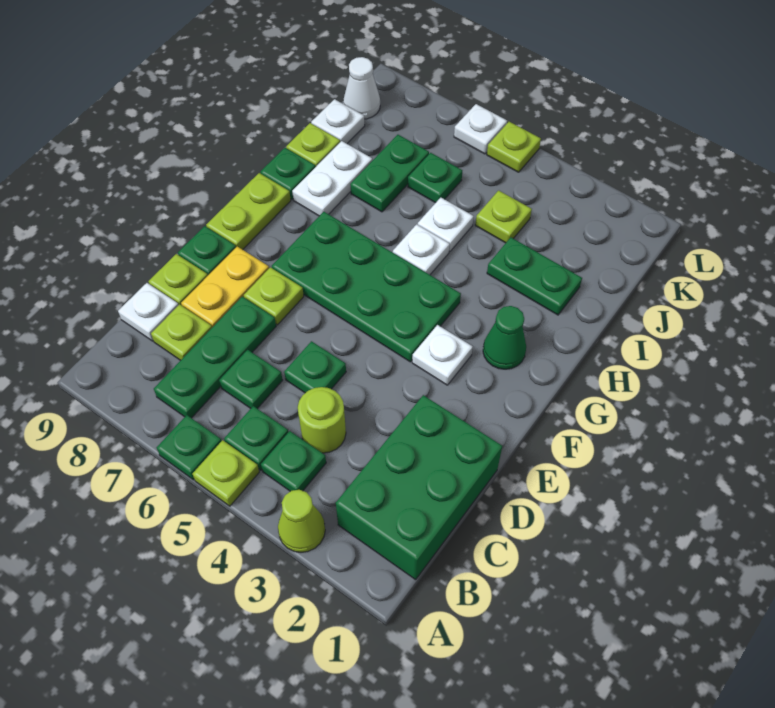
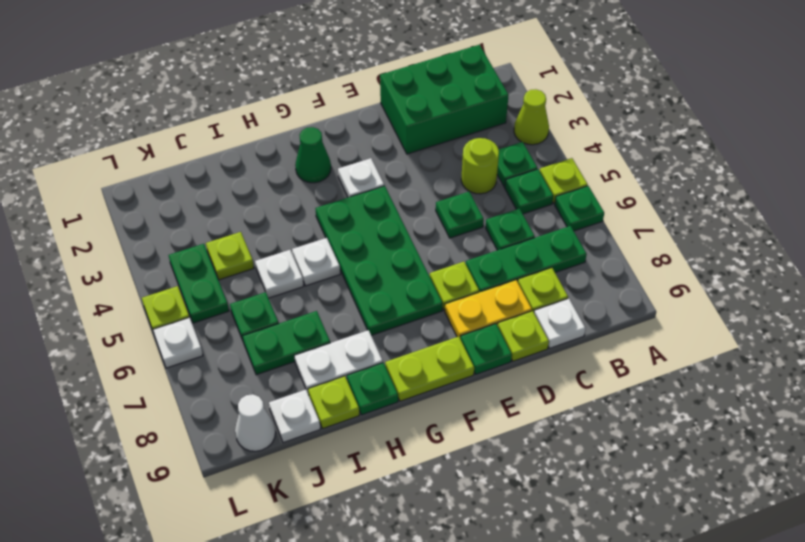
green plate I2:I3 level 1 -> green plate K4:K5 level 1

